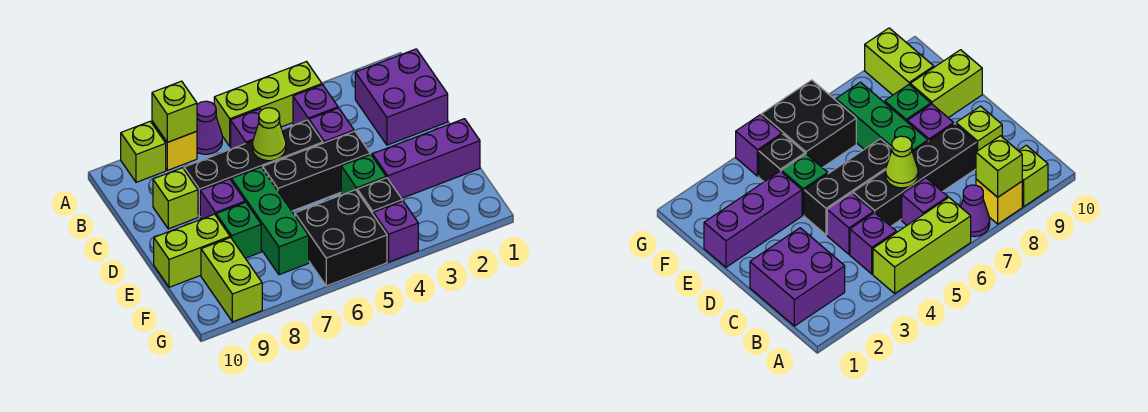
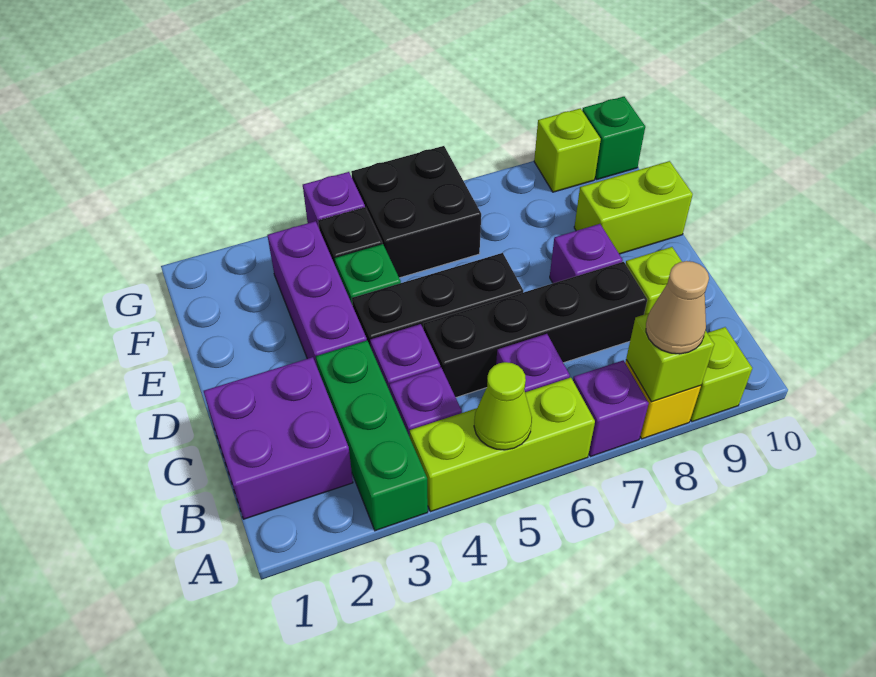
purple cone A7 level 1 -> purple brick A7 level 1
none -> tan cone A8 level 3
lime cone C6 level 2 -> lime cone A5 level 2
green brick D7:F7 level 1 -> green brick A3:C3 level 1
purple brick E1:E3 level 1 -> purple brick D3:F3 level 1
green brick E8 level 1 -> green brick G10 level 1
lime brick F9:G9 level 1 -> lime brick G9 level 1

